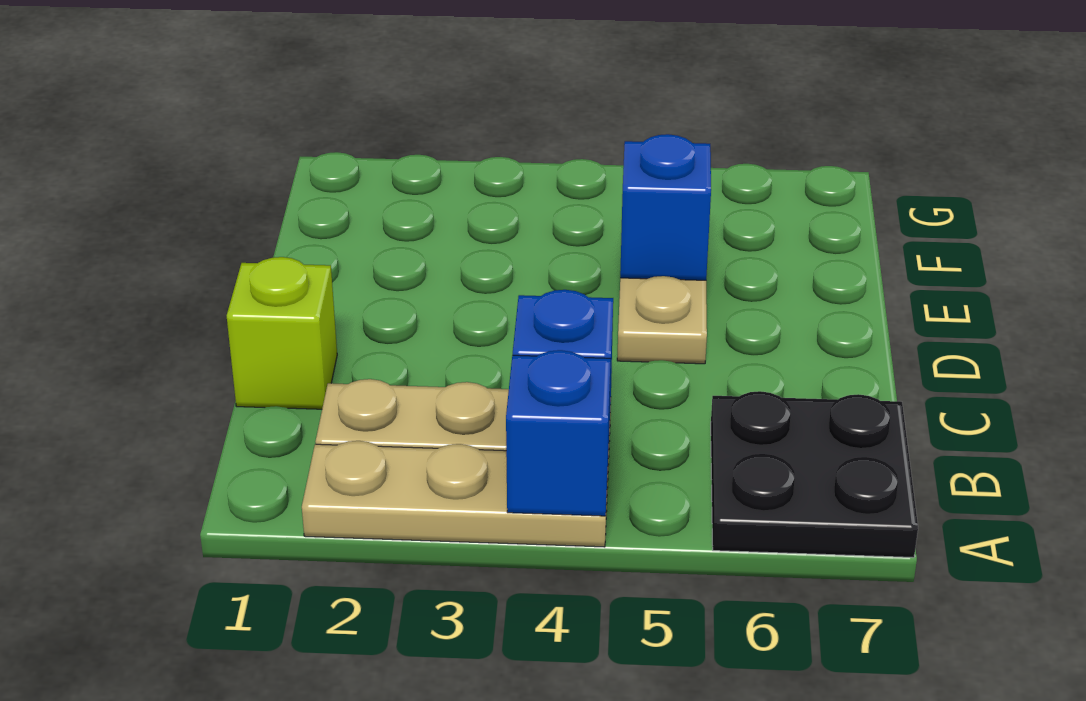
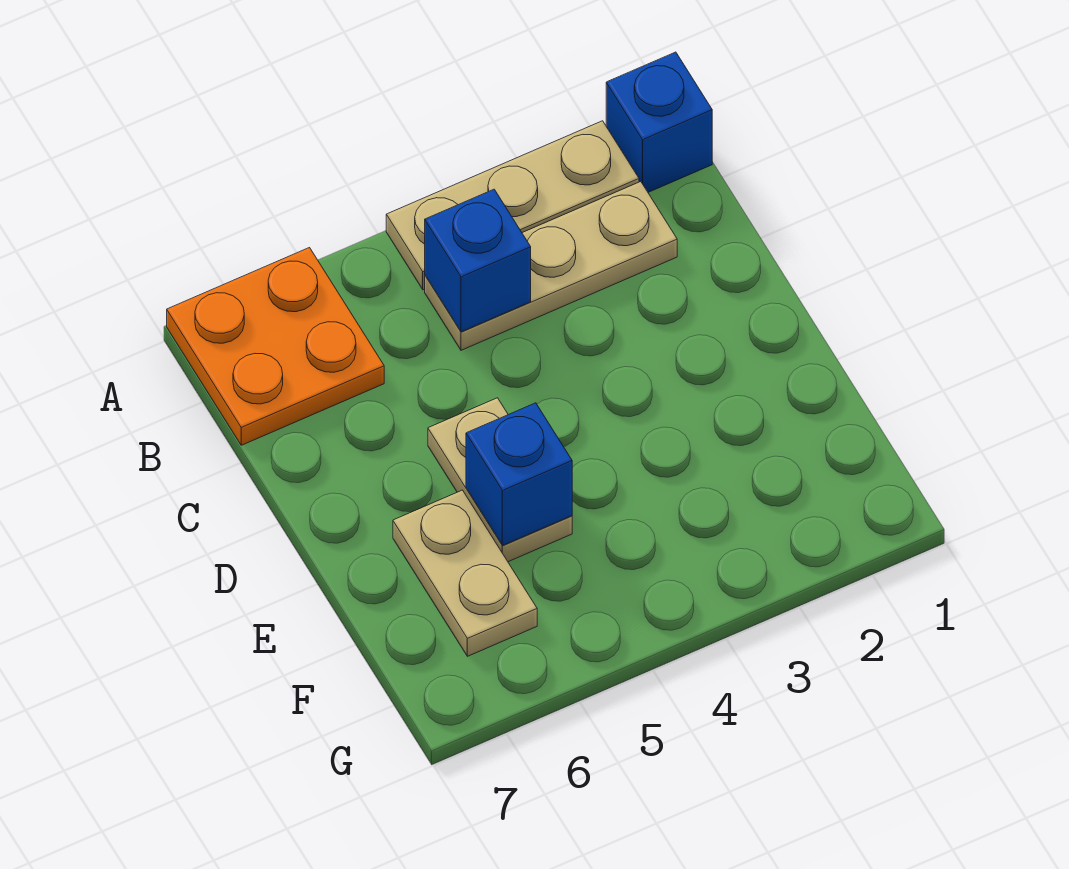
blue brick A4 level 2 -> blue brick A1 level 1
black plate A6:B7 level 1 -> orange plate A6:B7 level 1
lime brick C1 level 1 -> none
none -> tan plate E6:F6 level 1

